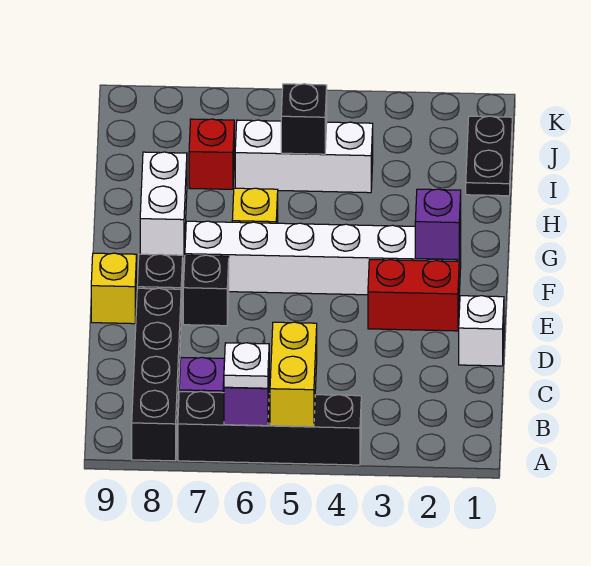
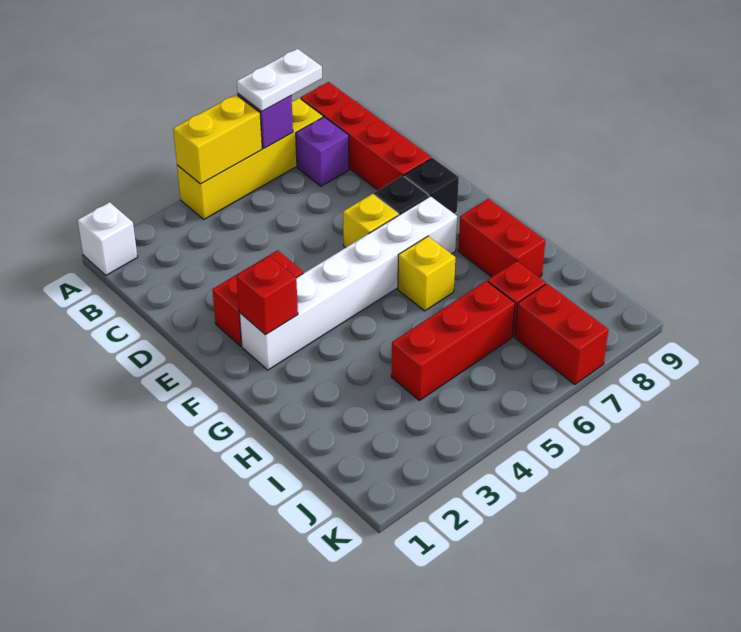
black brick A4:A7 level 1 -> yellow brick A4:A7 level 1
yellow brick A5:B5 level 2 -> yellow brick A4:A5 level 2
white plate A6 level 3 -> white plate A6:A7 level 3
black brick A8:D8 level 1 -> red brick A8:D8 level 1
white brick D1 level 1 -> white brick A1 level 1
yellow brick E9 level 1 -> yellow brick E6 level 1
purple brick F2 level 2 -> red brick F2 level 2
white brick G8:H8 level 1 -> red brick G8:H8 level 1
black plate I1:J1 level 1 -> none
white brick I4:I6 level 1 -> red brick I4:I6 level 1
black brick I5 level 2 -> none
none -> red brick J7:K7 level 1

